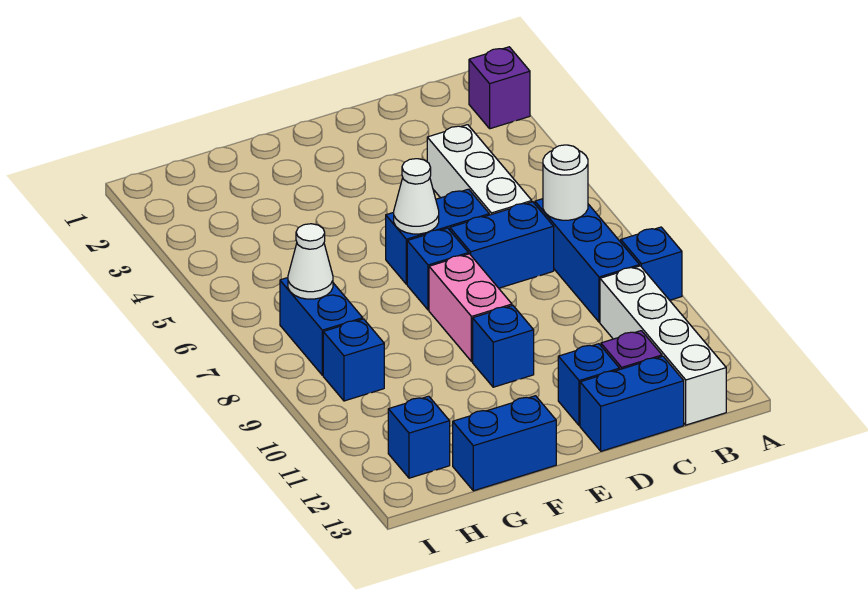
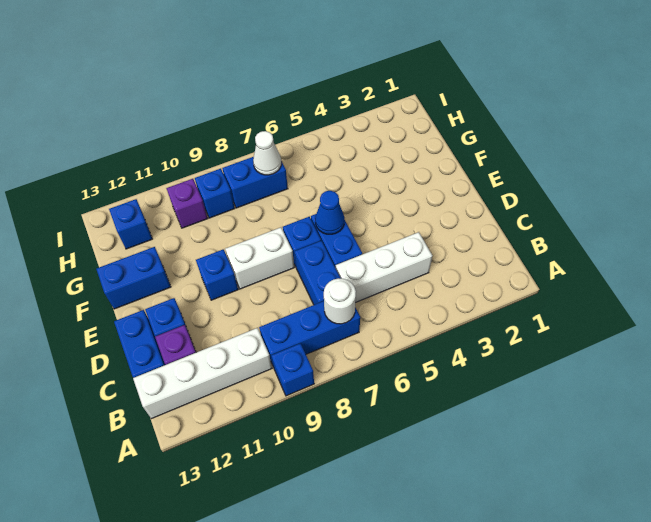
purple brick A2 level 1 -> purple brick H10 level 1
white cone E6 level 2 -> blue cone E6 level 2
pink brick E8:E9 level 1 -> white brick E8:E9 level 1
blue brick F13:G13 level 1 -> blue brick F12:F13 level 1

